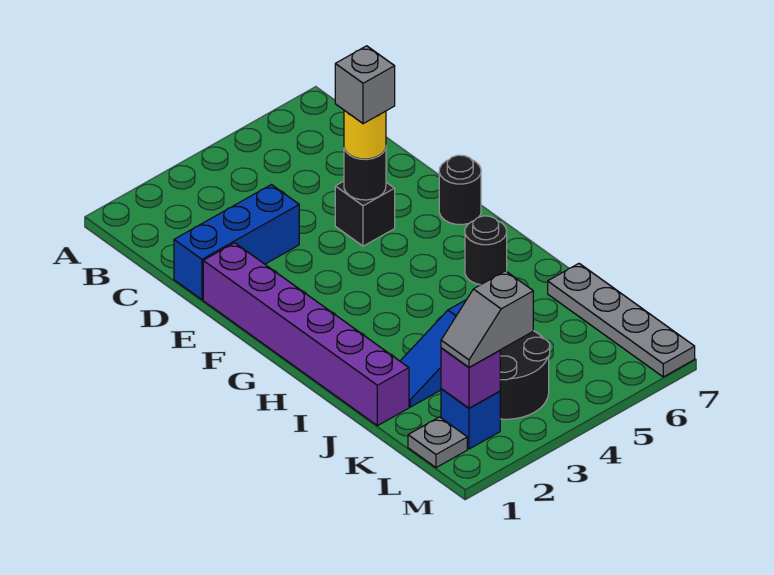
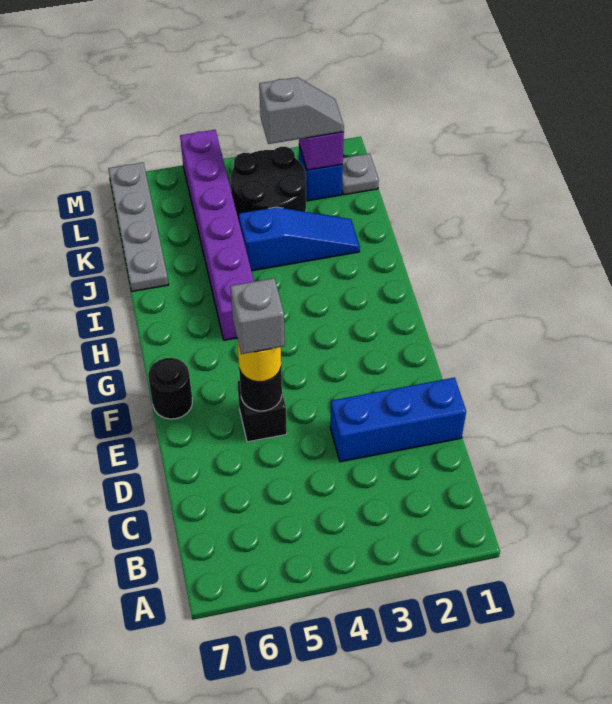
purple brick E1:J1 level 1 -> purple brick H5:M5 level 1
black round brick H6 level 1 -> none

